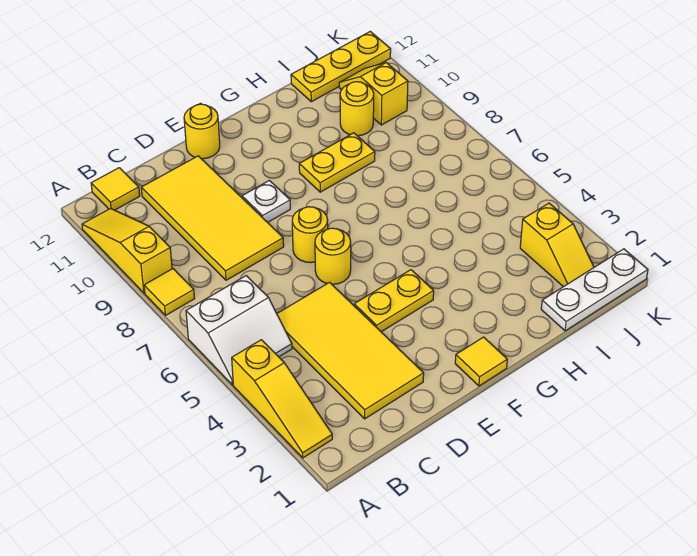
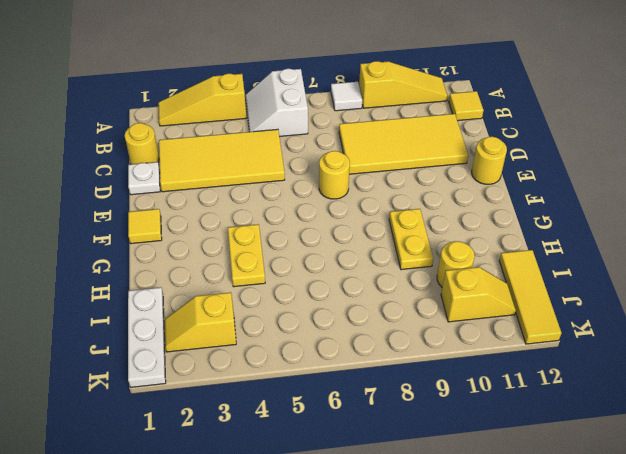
yellow tile A8 level 1 -> white tile A8 level 1
yellow plate E4:F4 level 1 -> yellow plate G4:H4 level 1
yellow round brick E6 level 1 -> yellow round brick C1 level 1
white plate E9 level 1 -> white plate D1 level 1
yellow plate I12:K12 level 1 -> yellow tile I12:K12 level 1

